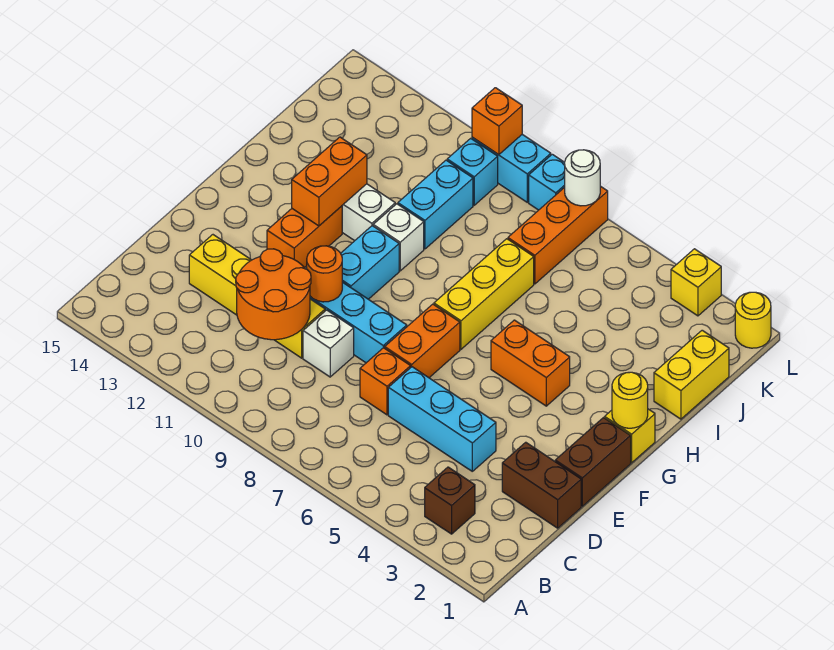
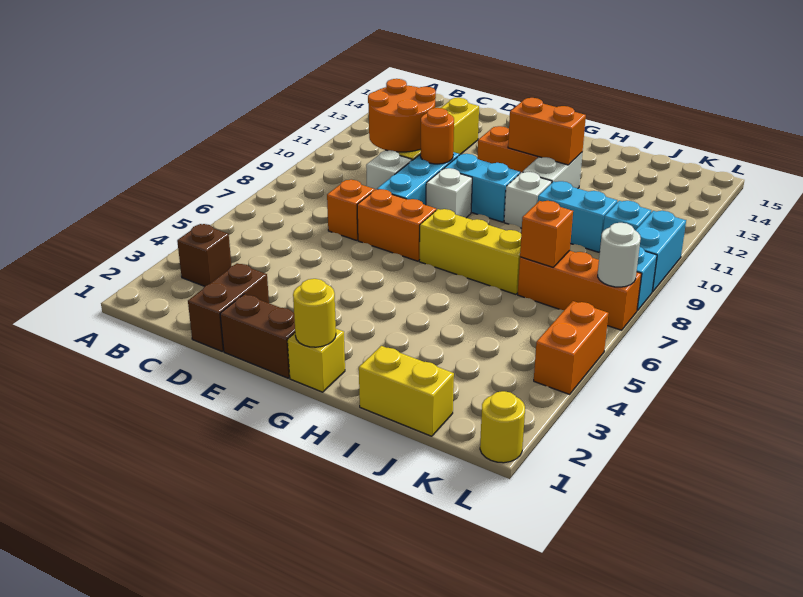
cyan brick D4:D6 level 1 -> none
none -> white brick F9 level 1
orange brick G4:G5 level 1 -> orange brick L4:L5 level 1
yellow brick L3 level 1 -> none
orange brick L10 level 2 -> orange brick J7 level 2

